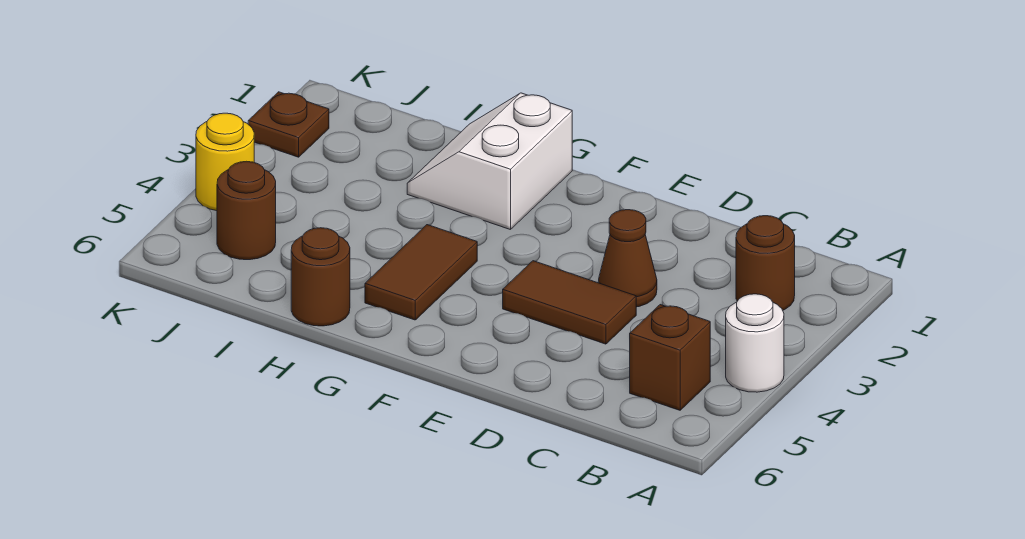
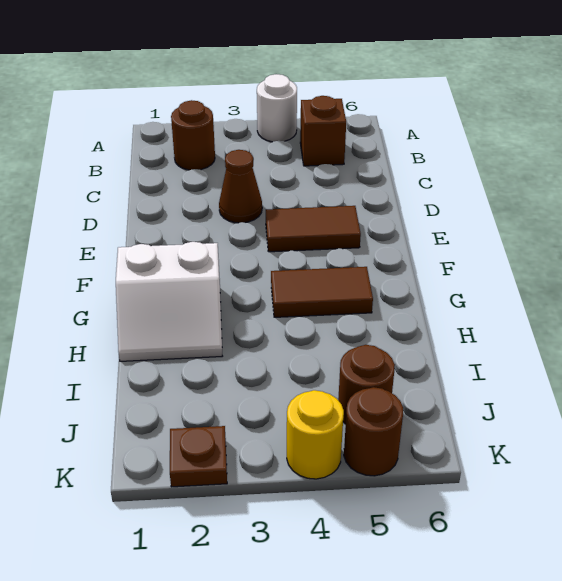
brown tile D4:E4 level 1 -> brown tile E4:E5 level 1
brown round brick H6 level 1 -> brown round brick K5 level 1

